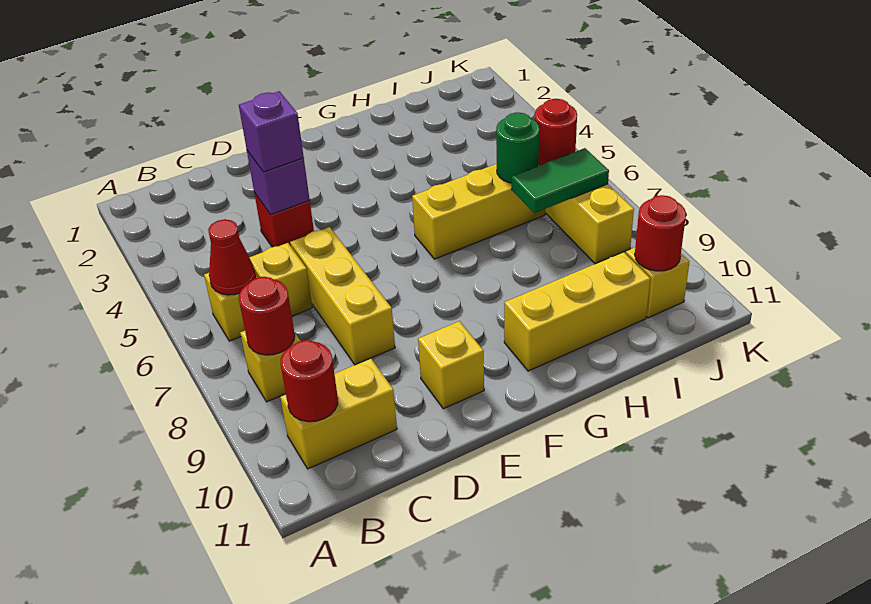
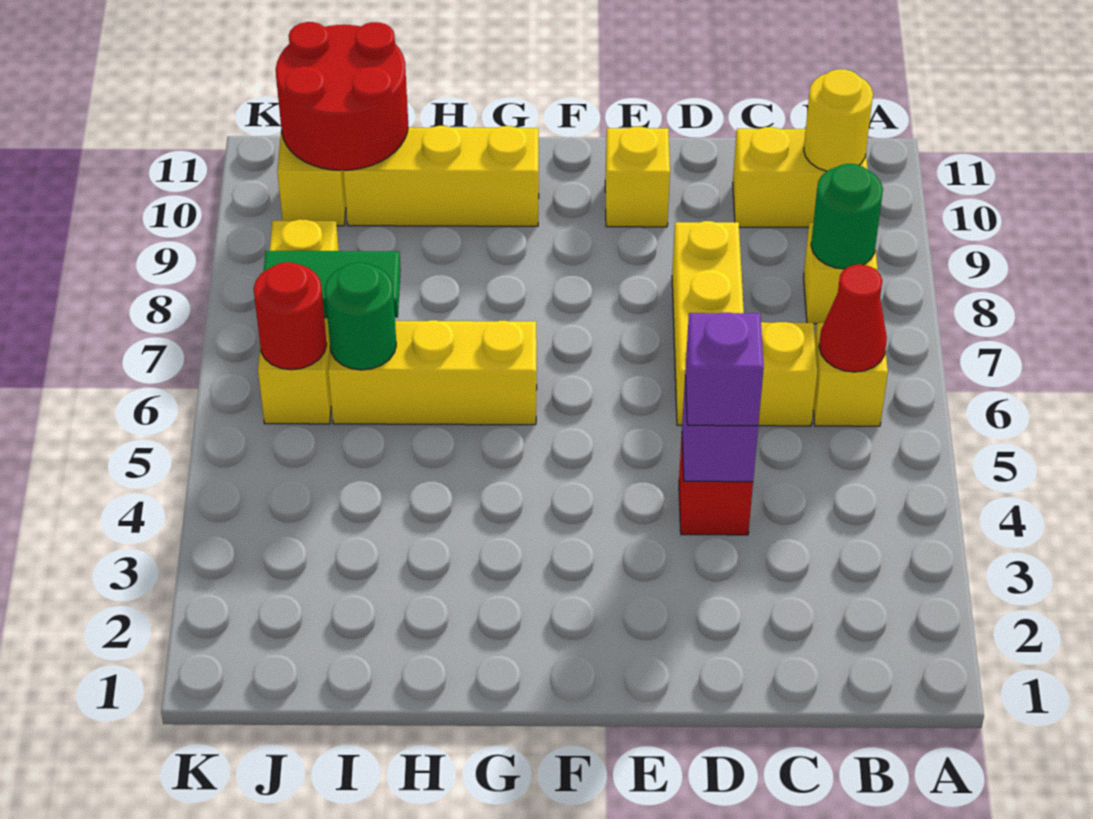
red round brick B8 level 2 -> green round brick B8 level 2
red round brick B10 level 2 -> yellow round brick B10 level 2
red round brick J10 level 2 -> red round brick I10:J11 level 2

